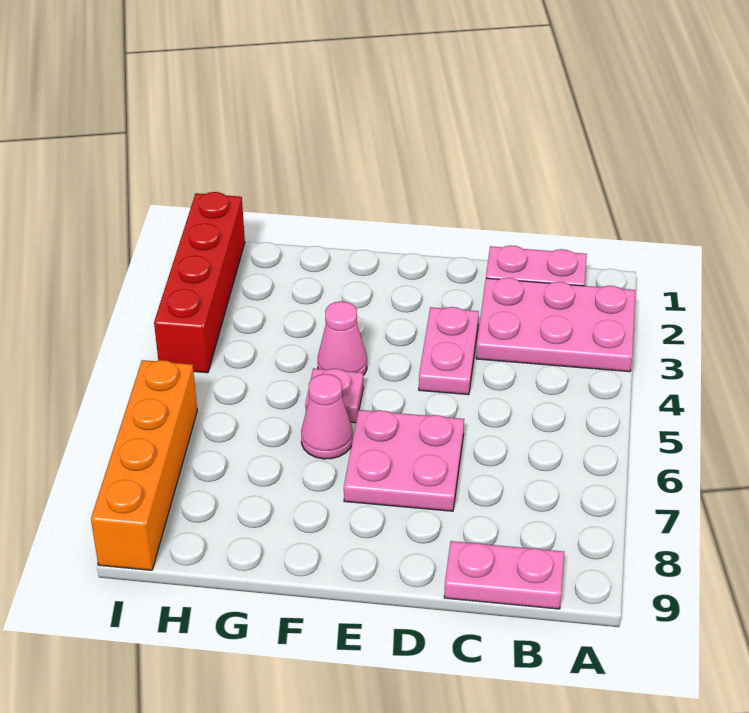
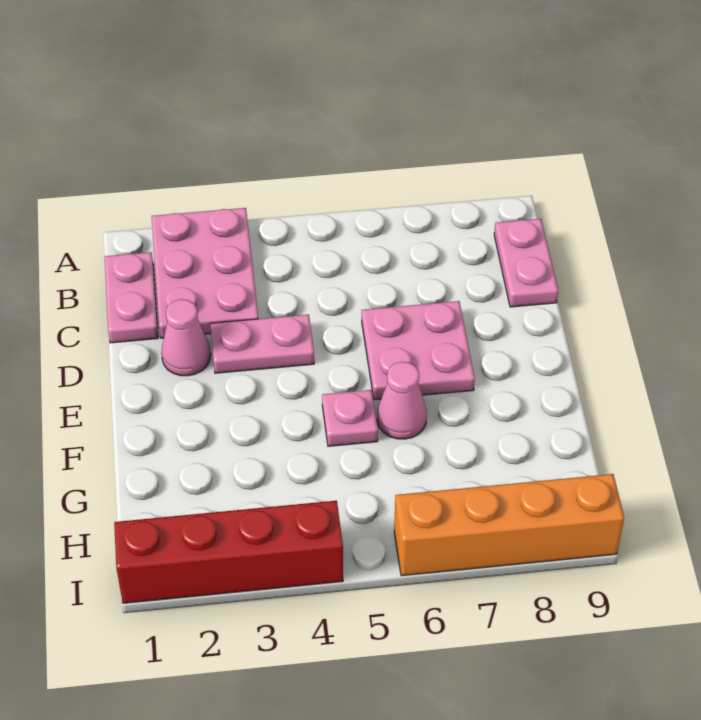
pink cone F4 level 1 -> pink cone D2 level 1

